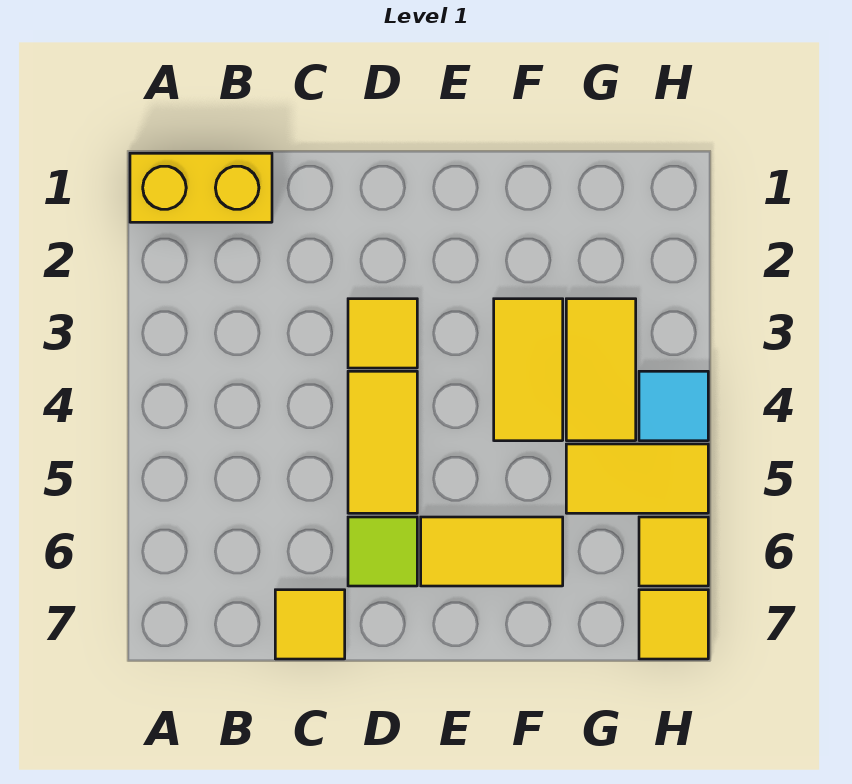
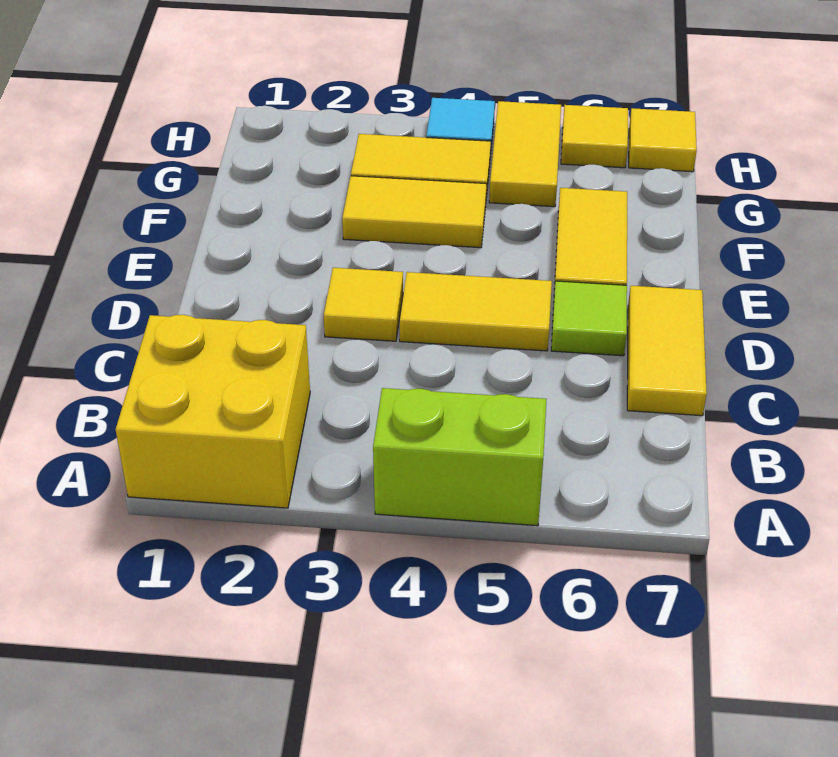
yellow brick A1:B1 level 1 -> yellow brick A1:B2 level 1
none -> lime brick A4:A5 level 1
yellow tile C7 level 1 -> yellow tile C7:D7 level 1

